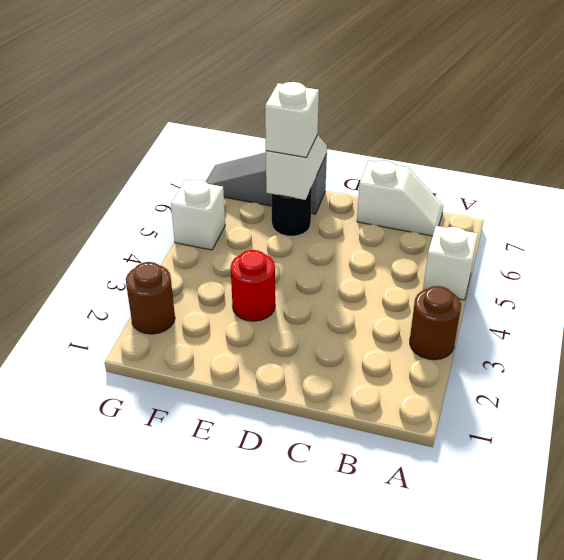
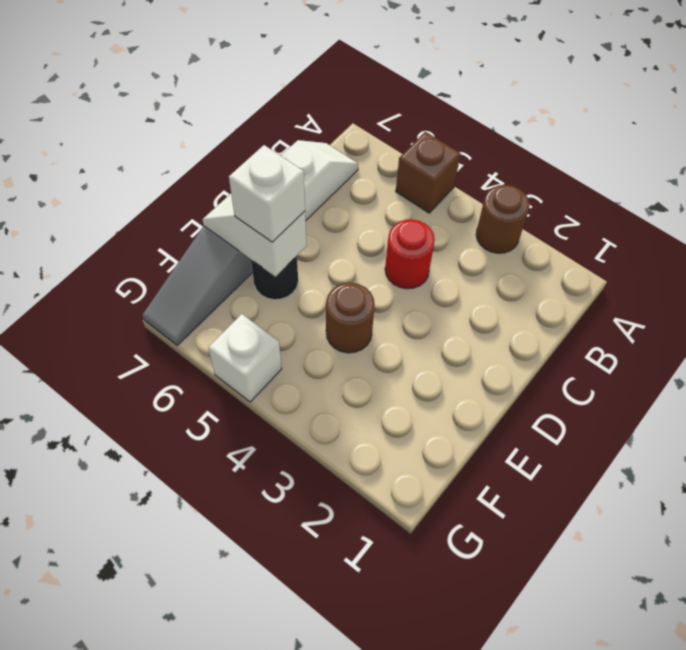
white brick A5 level 1 -> brown brick A5 level 1
red round brick E3 level 1 -> red round brick C4 level 1
brown round brick G2 level 1 -> brown round brick E4 level 1

